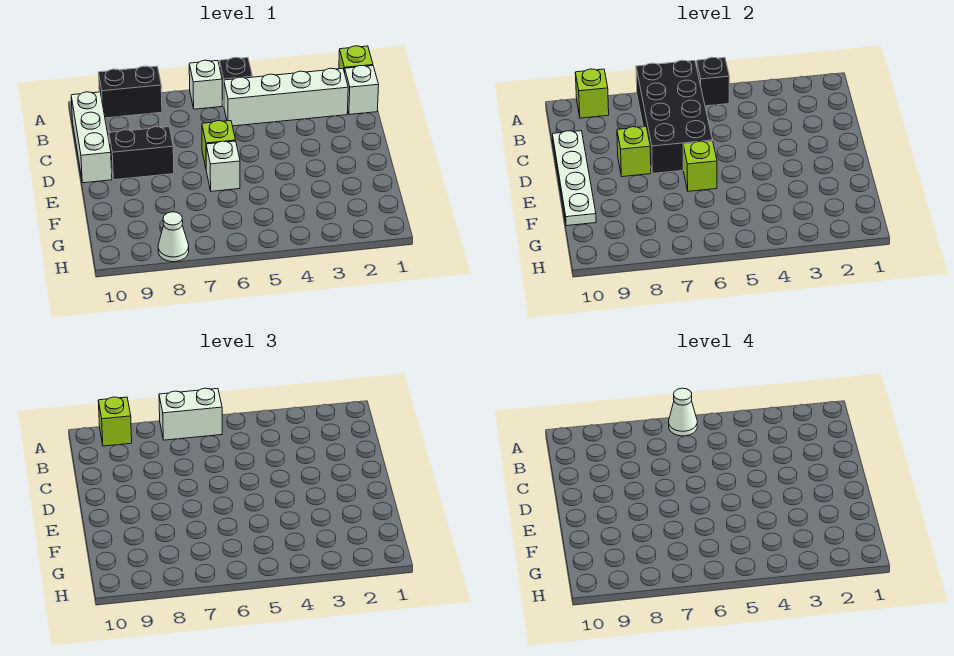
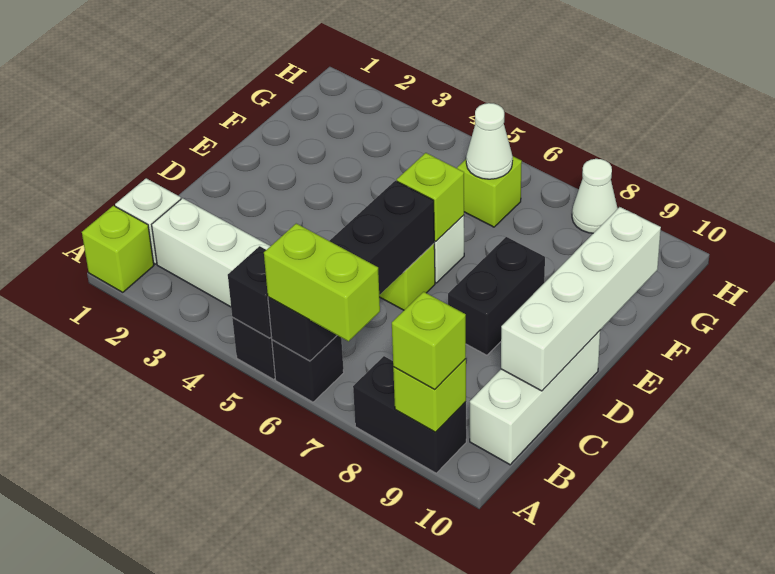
white brick A6 level 1 -> black brick A6 level 1
black brick A6:D7 level 2 -> black brick A6:D6 level 2
white brick A6:A7 level 3 -> lime brick A6:A7 level 3
white cone A6 level 4 -> white cone G6 level 2
white plate C10:F10 level 2 -> white brick C10:F10 level 2
black brick D8:D9 level 1 -> black brick D8:E8 level 1
lime brick D8 level 2 -> lime brick G6 level 1

